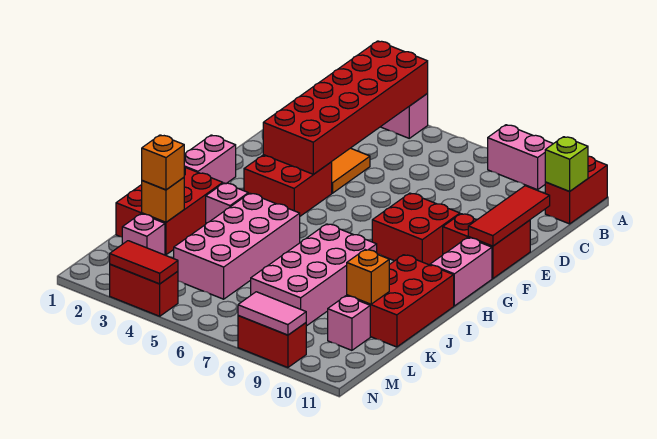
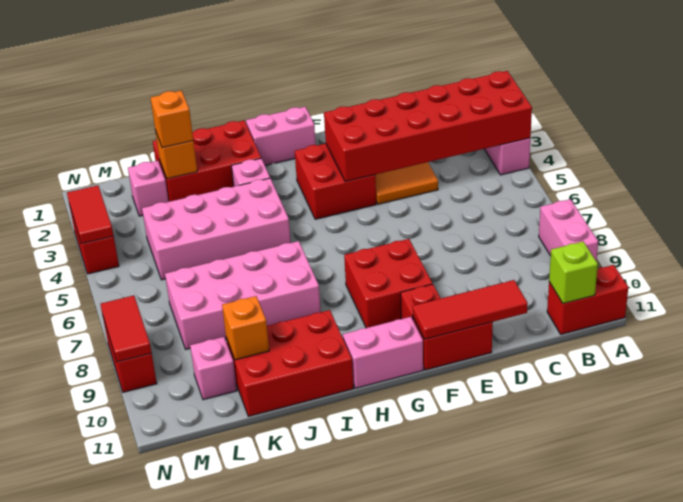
pink tile N8:N9 level 2 -> red tile N8:N9 level 2

